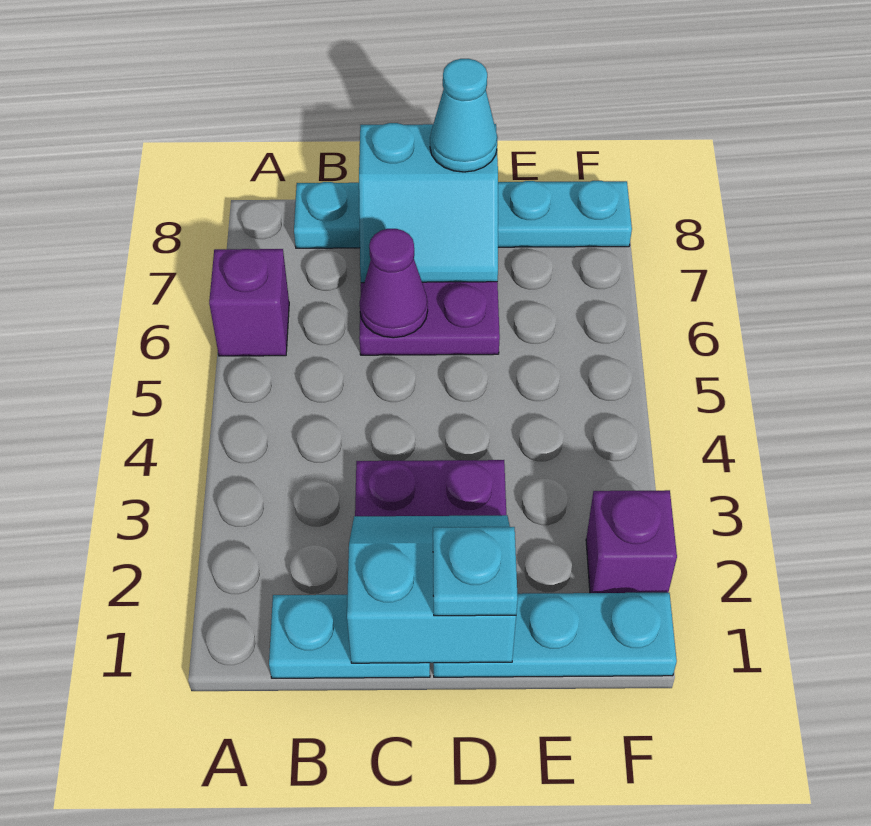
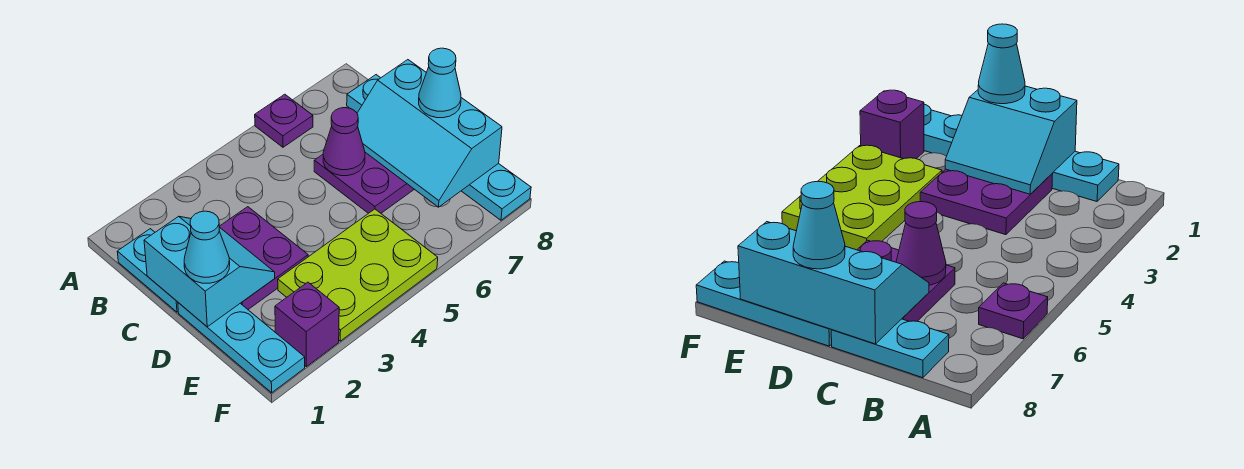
purple brick A6 level 1 -> purple plate A6 level 1
cyan slope C7:D8 level 2 top 8 -> cyan slope C7:E8 level 2 top 8
cyan plate D1 level 3 -> cyan cone D1 level 3
none -> lime plate E3:F5 level 1

